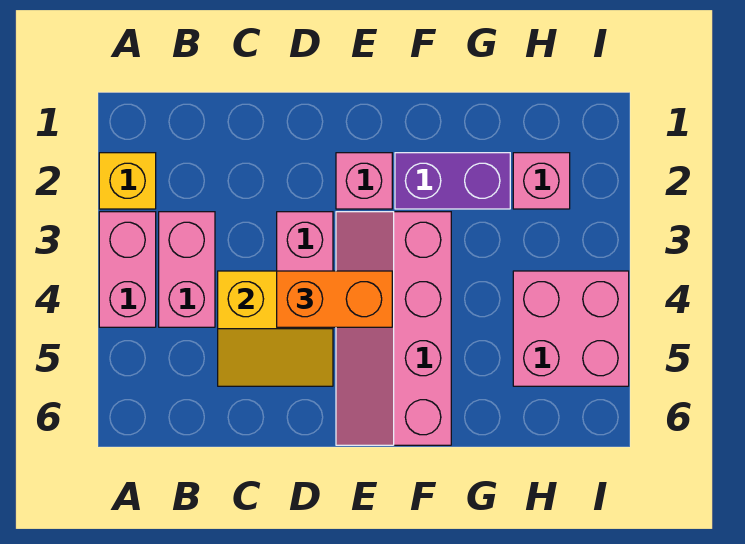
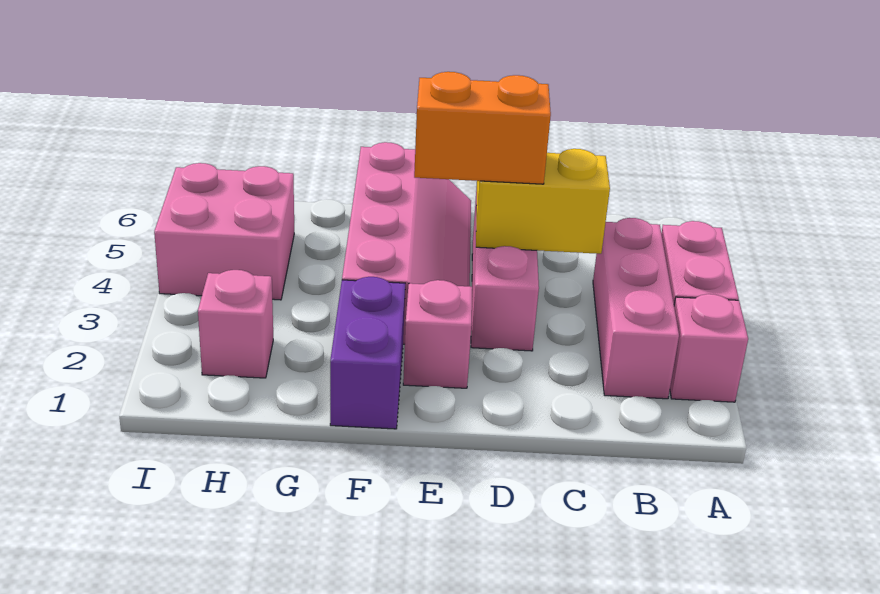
yellow brick A2 level 1 -> pink brick A2 level 1
pink brick B3:B4 level 1 -> pink brick B2:B4 level 1
purple brick F2:G2 level 1 -> purple brick F1:F2 level 1

